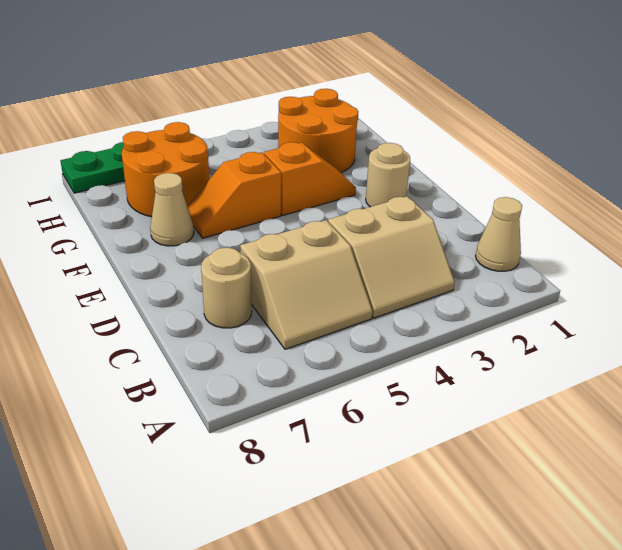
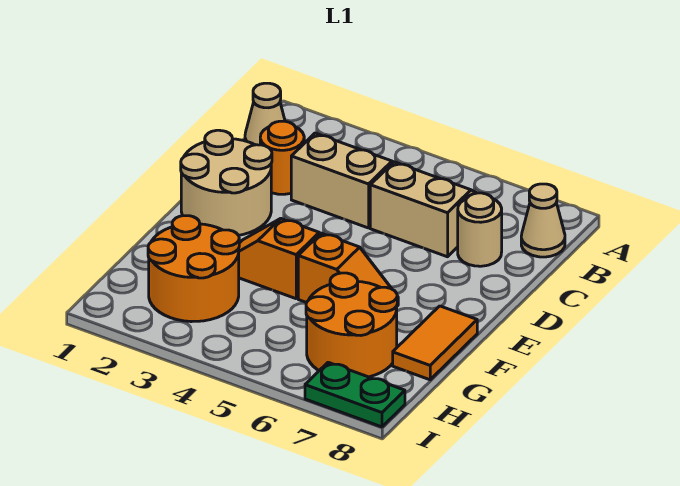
none -> orange round brick C2 level 1
tan round brick E2 level 1 -> tan round brick D1:E2 level 1
tan cone F7 level 1 -> tan cone B8 level 1
none -> orange tile F8:G8 level 1

